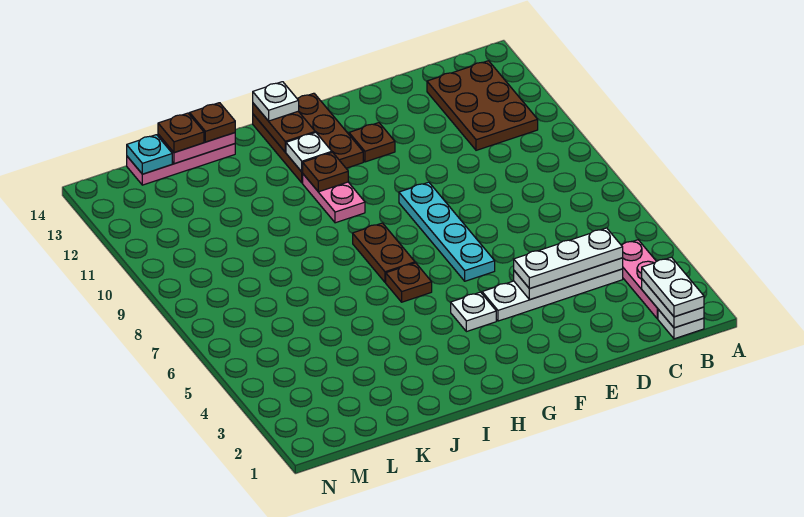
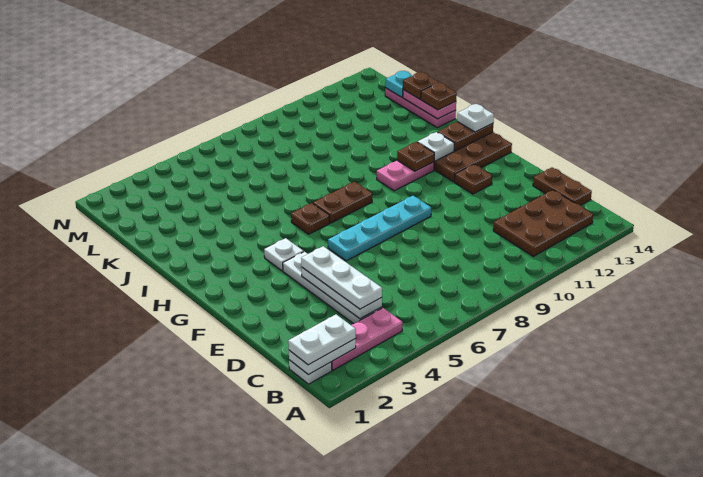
none -> brown plate C14:D14 level 1

